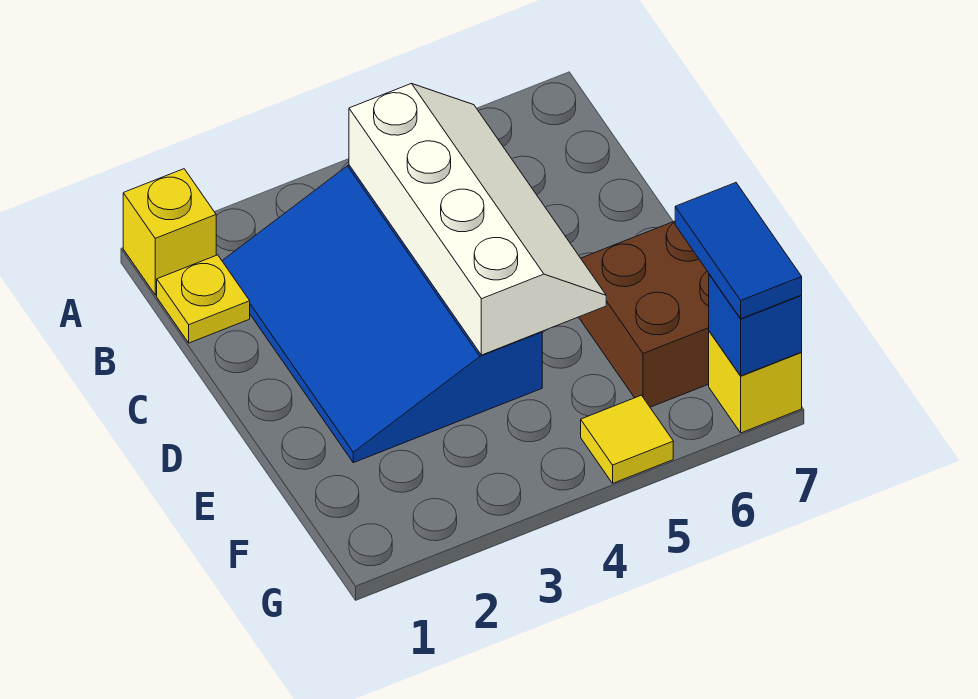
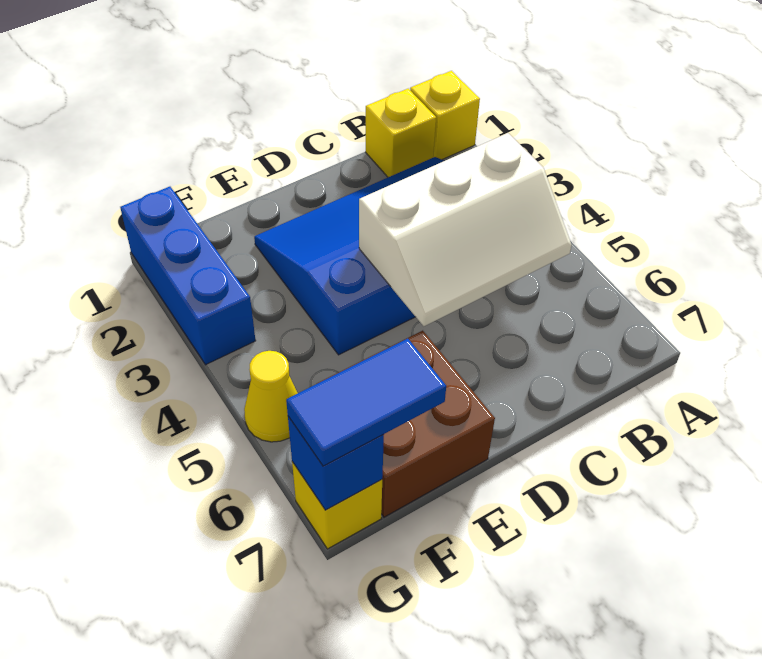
yellow plate B1 level 1 -> yellow brick B1 level 1
white slope B4:E5 level 2 top 4 -> white slope B4:D5 level 2 top 4
none -> blue brick G1:G3 level 1
yellow tile G5 level 1 -> yellow cone G5 level 1

